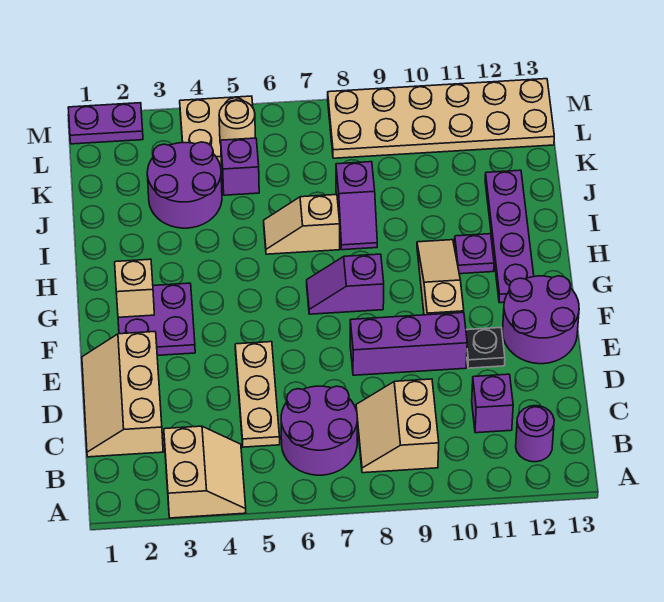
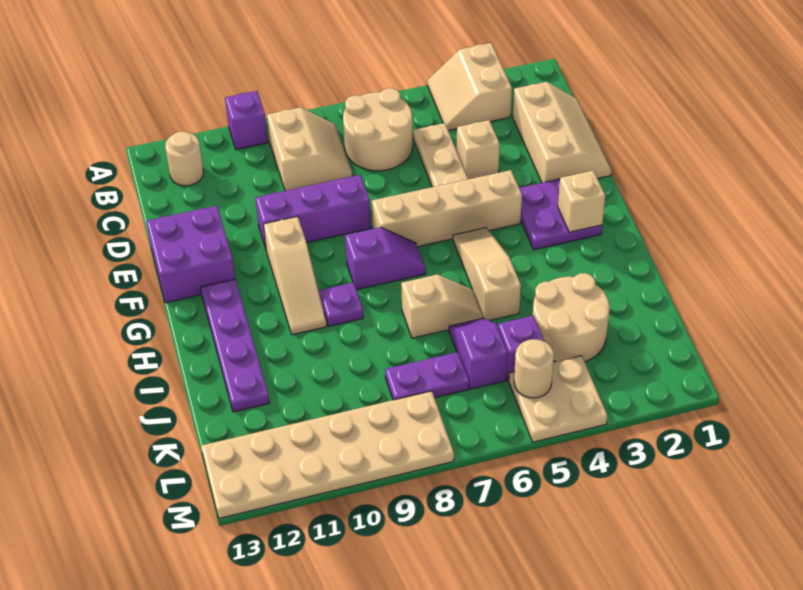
purple round brick B6:C7 level 1 -> tan round brick B6:C7 level 1
purple round brick B12 level 1 -> tan round brick B12 level 1
purple brick C11 level 1 -> purple brick A10 level 1
none -> tan brick D4 level 1
black plate E11 level 1 -> none
purple round brick E12:F13 level 1 -> purple brick E12:F13 level 1
none -> tan brick F4:F7 level 1
none -> tan slope G5:I5 level 1 top I
purple plate H11 level 1 -> purple plate H9 level 1
purple slope I8:J8 level 1 top J -> purple slope J6:K6 level 1 top K
purple round brick J3:K4 level 1 -> tan round brick J3:K4 level 1
purple plate M1:M2 level 1 -> purple plate K7:K8 level 1

